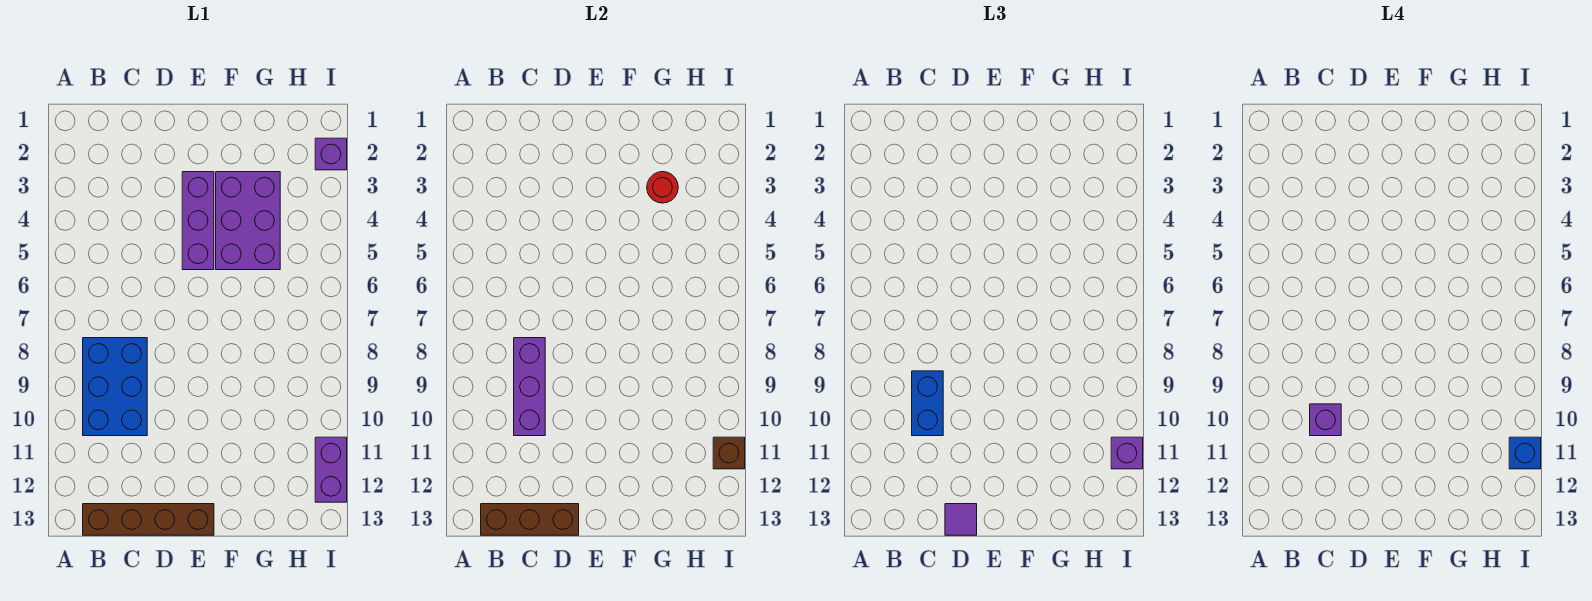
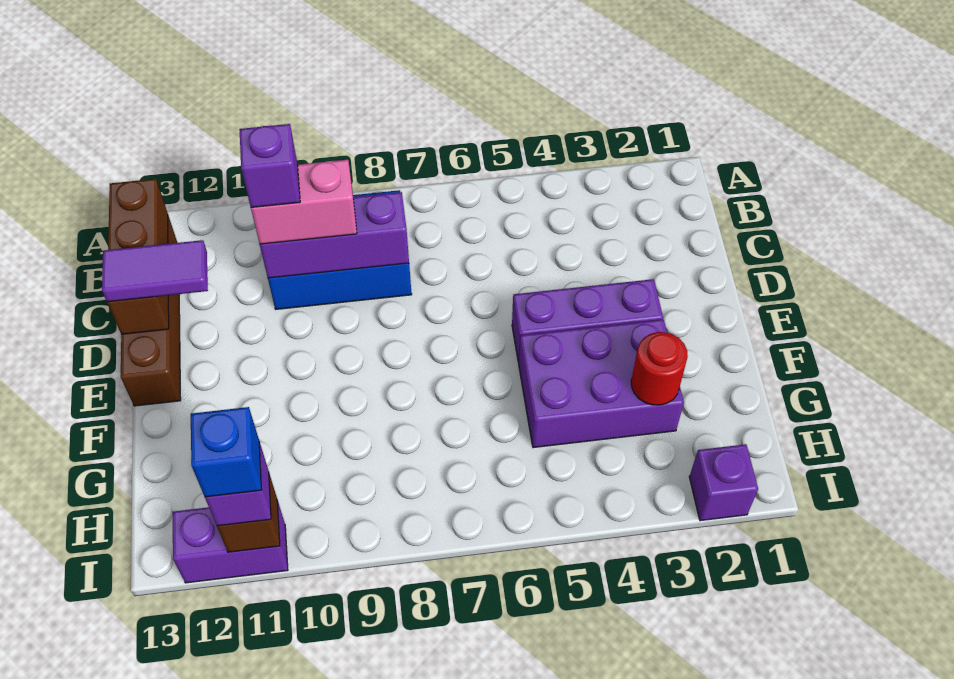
blue brick C9:C10 level 3 -> pink brick C9:C10 level 3
purple tile D13 level 3 -> purple tile D12:D13 level 3

